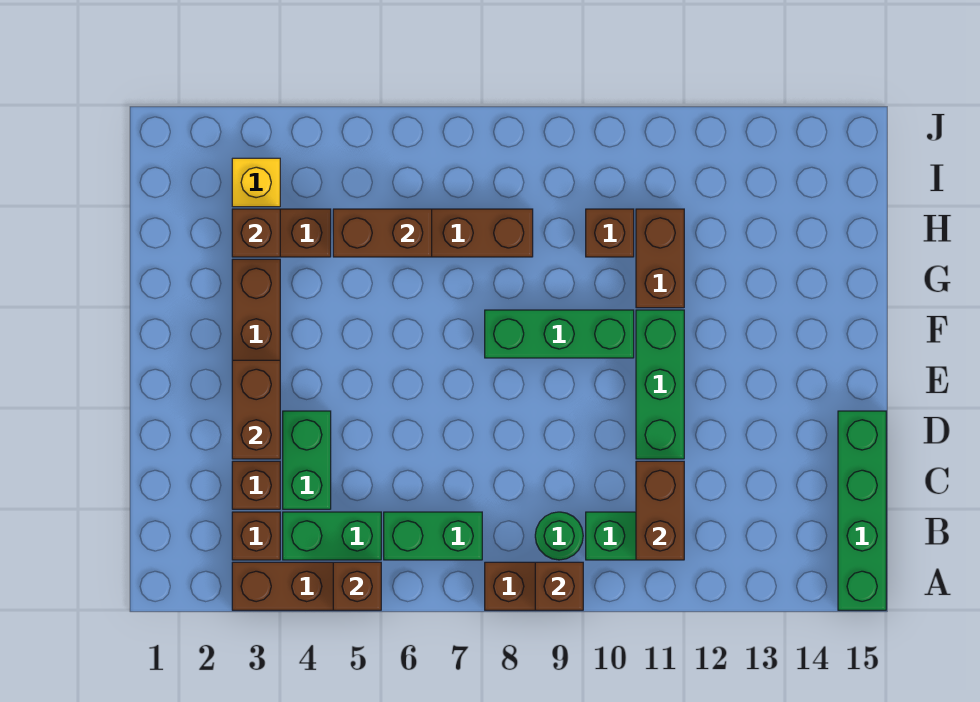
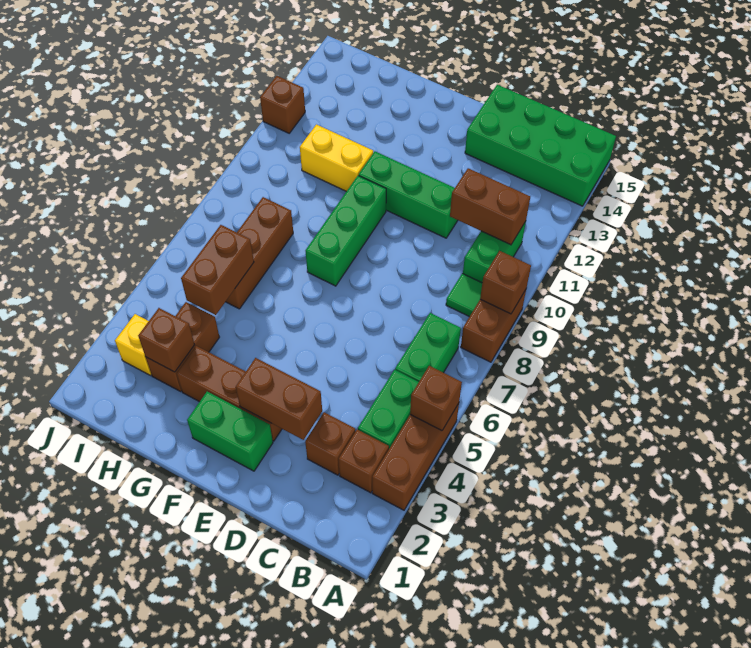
green brick A15:D15 level 1 -> green brick A14:D15 level 1
green round brick B9 level 1 -> green tile B9 level 1
green brick C4:D4 level 1 -> green brick E2:F2 level 1
brown brick G11:H11 level 1 -> yellow brick G11:H11 level 1
brown brick H10 level 1 -> brown brick J12 level 1

